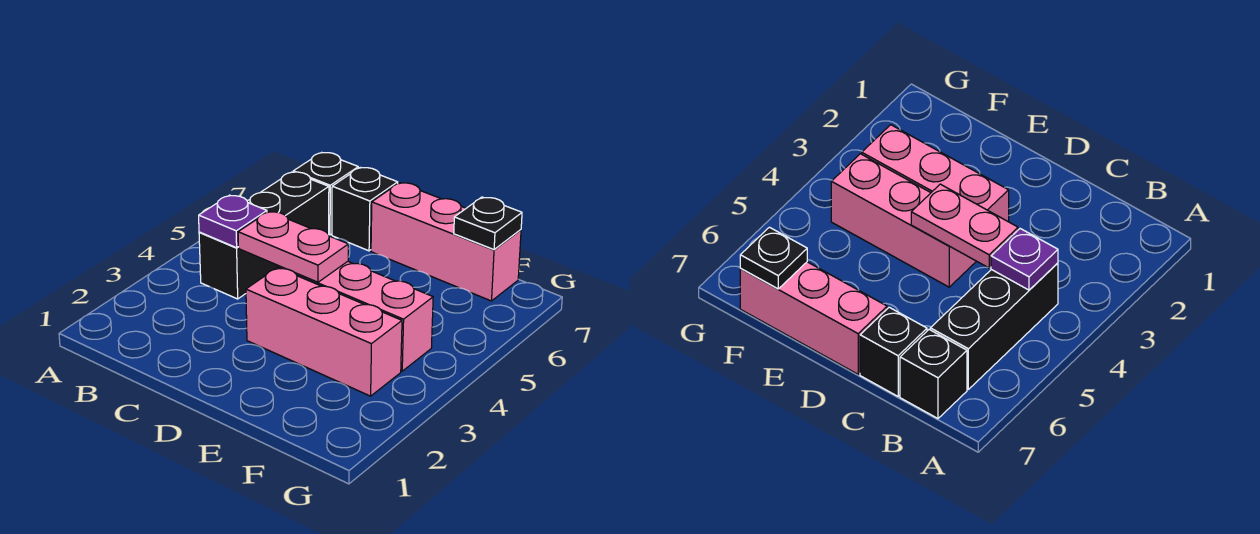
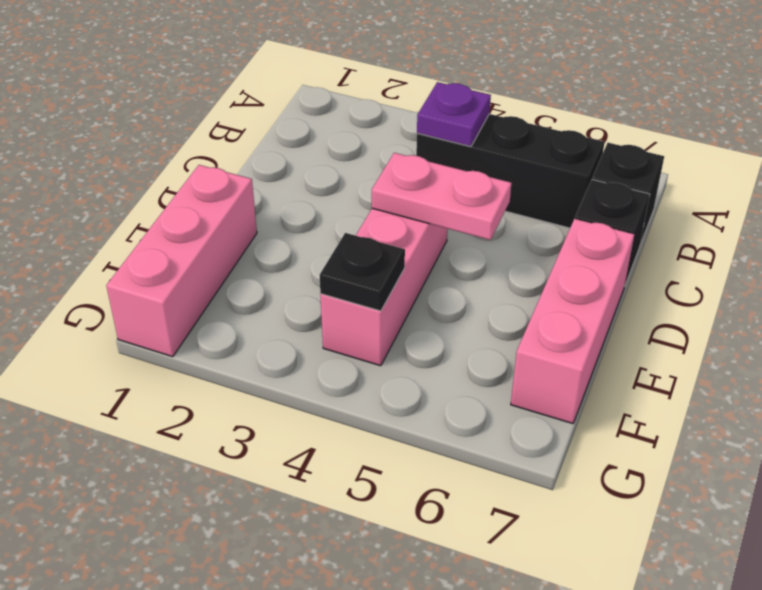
pink plate C4:D4 level 2 -> pink plate D4:D5 level 2
pink brick D3:F3 level 1 -> pink brick E1:G1 level 1
black plate F7 level 2 -> black plate F4 level 2

